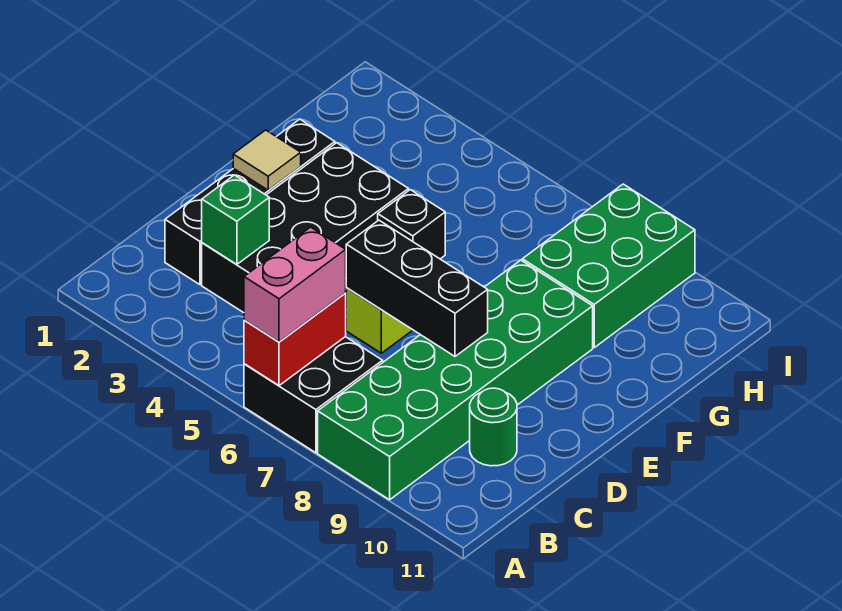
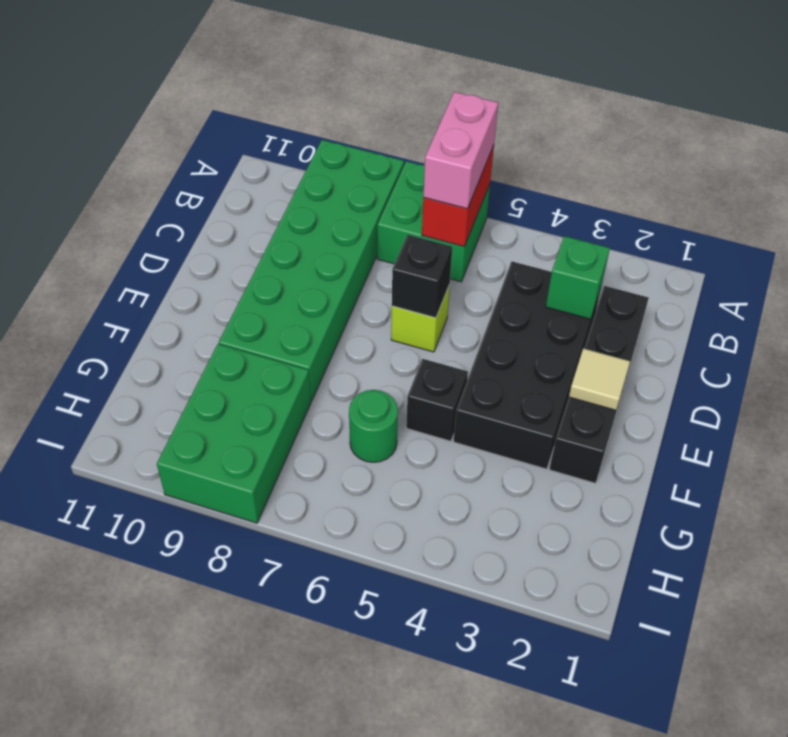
black brick A6:B7 level 1 -> green brick A6:B7 level 1
green round brick C10 level 1 -> green round brick G6 level 1
black brick D6:D8 level 2 -> black brick D6 level 2

